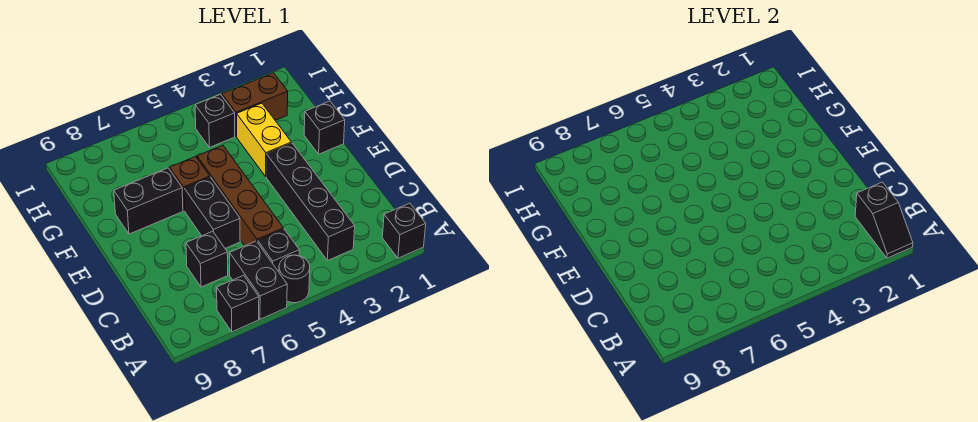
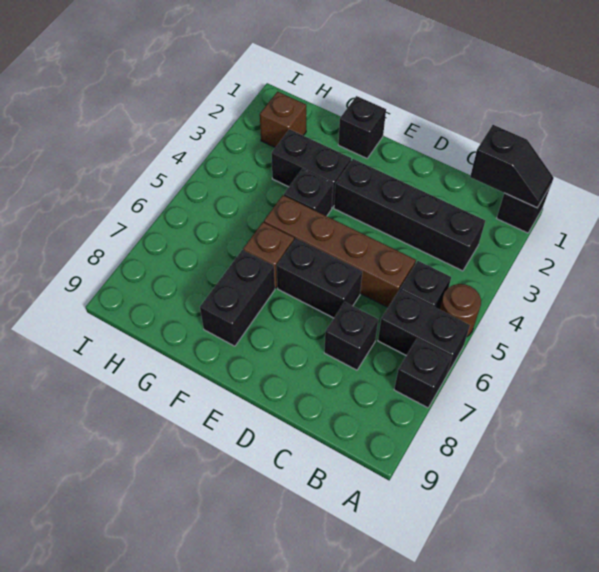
black round brick A5 level 1 -> brown round brick A5 level 1
yellow brick F3:G3 level 1 -> black brick F3:G3 level 1
brown brick H2:H3 level 1 -> brown brick H2 level 1
black brick H4 level 1 -> black brick F4 level 1

